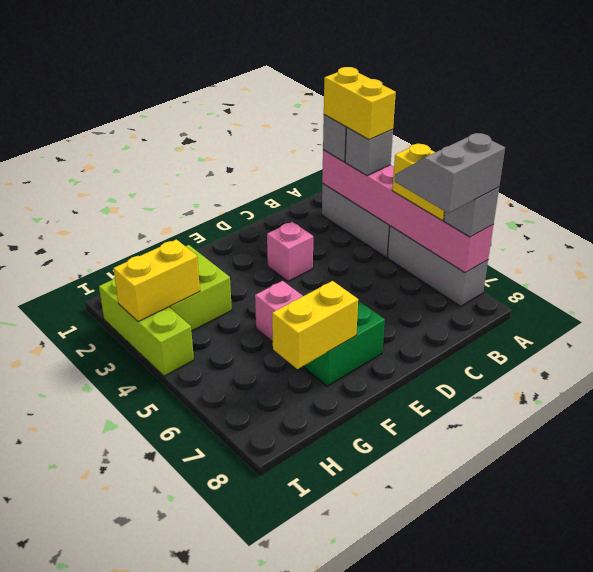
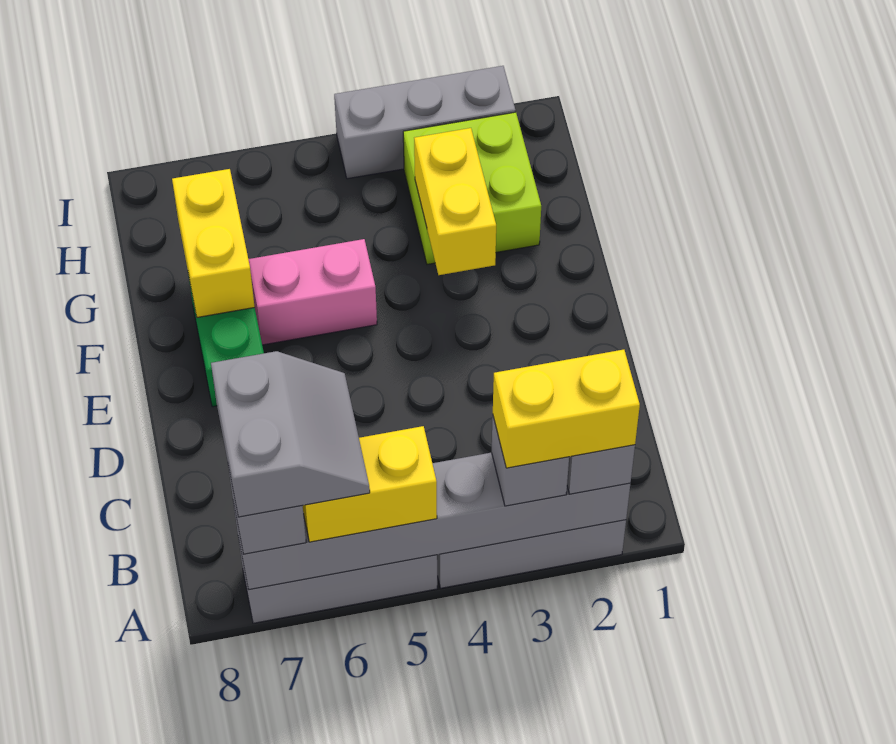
pink brick A2:A7 level 2 -> grey brick A2:A7 level 2
pink brick D3 level 1 -> none
yellow brick H3:I3 level 2 -> yellow brick F3:G3 level 2
lime brick I2:I4 level 1 -> grey brick I2:I4 level 1

